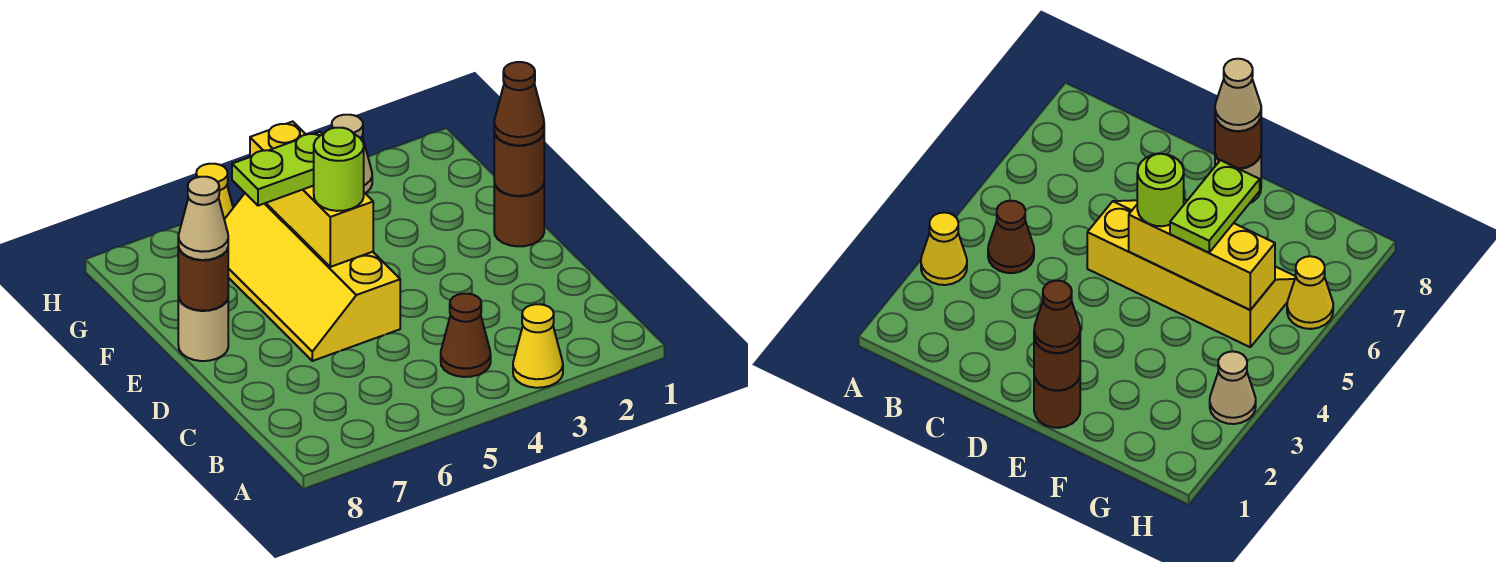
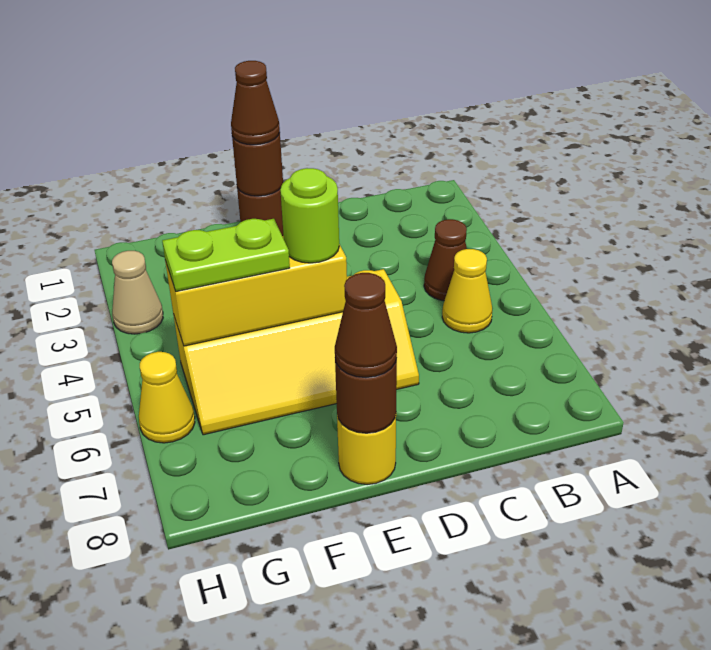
yellow cone A3 level 1 -> yellow cone B5 level 1
tan round brick E8 level 1 -> yellow round brick E8 level 1
tan cone E8 level 3 -> brown cone E8 level 3
lime plate F5:F6 level 3 -> lime plate F5:G5 level 3

